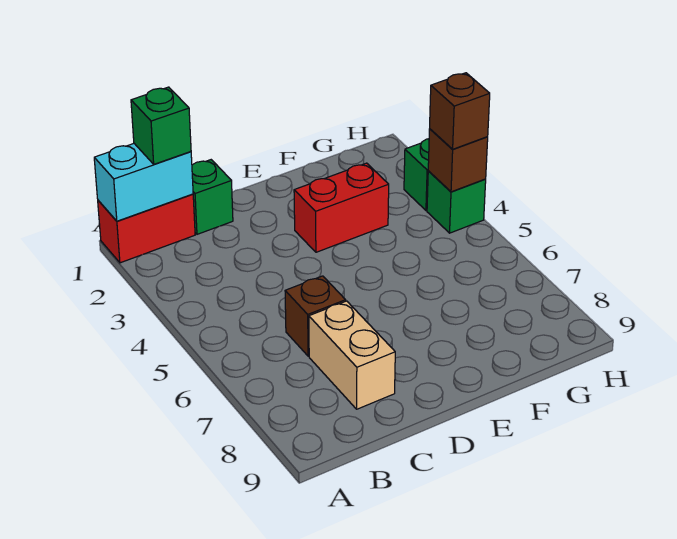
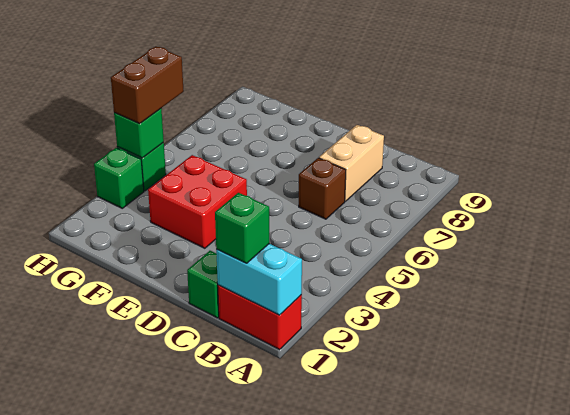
red brick E3:F3 level 1 -> red brick E3:F4 level 1
brown brick H4 level 2 -> green brick H4 level 2
brown brick H4 level 3 -> brown brick H4:H5 level 3

